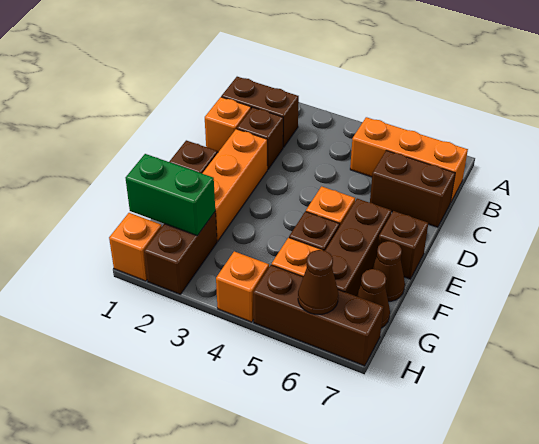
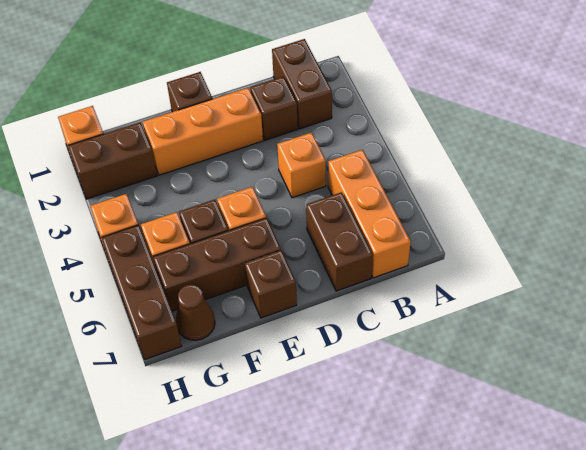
orange brick C1 level 1 -> orange brick C4 level 1
brown cone F7 level 1 -> none
green brick G1:G2 level 2 -> none
brown cone H6 level 2 -> none

